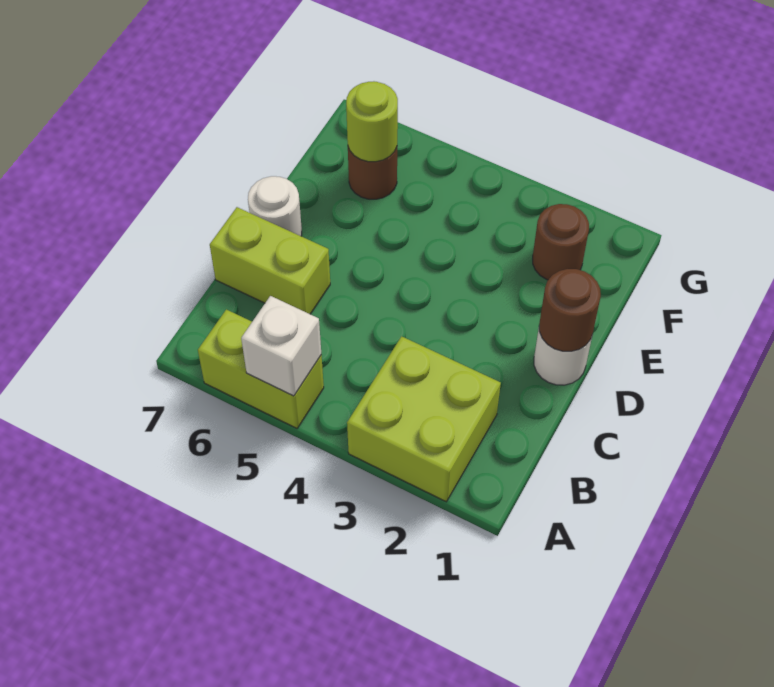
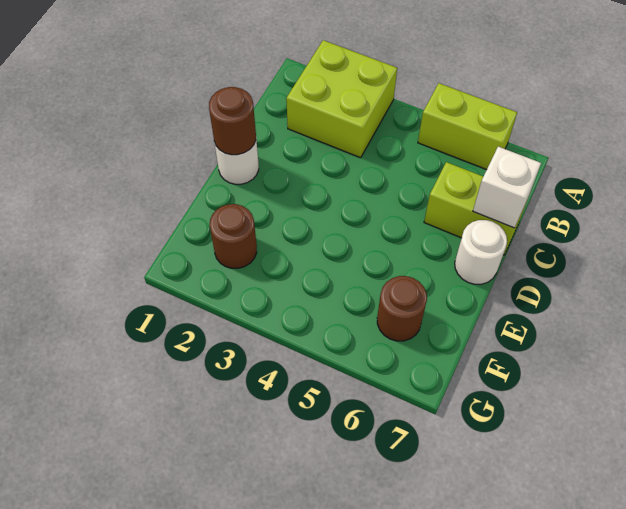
white brick A5 level 2 -> white brick C7 level 2
lime round brick F6 level 2 -> none

